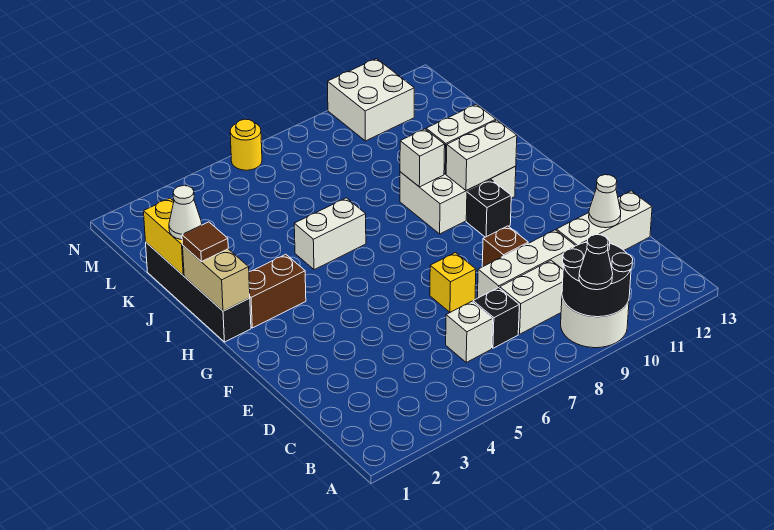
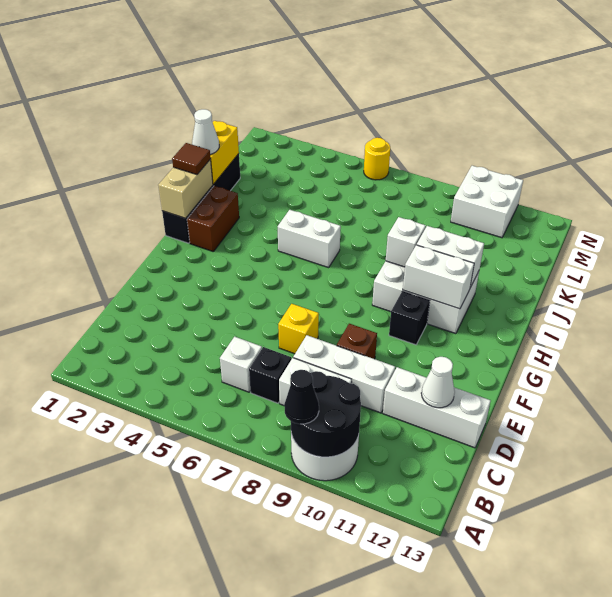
brown brick H2:H3 level 1 -> brown brick H2:I2 level 1

